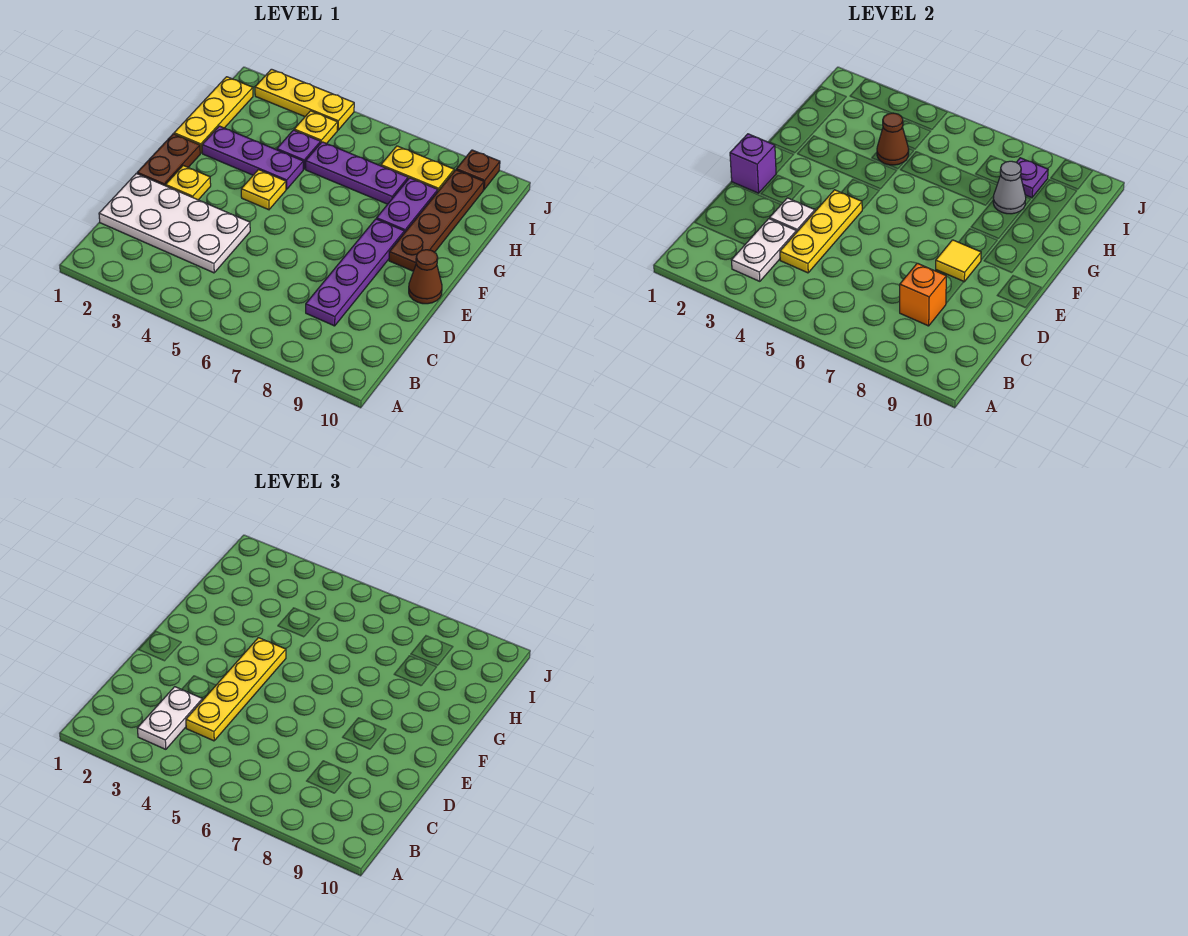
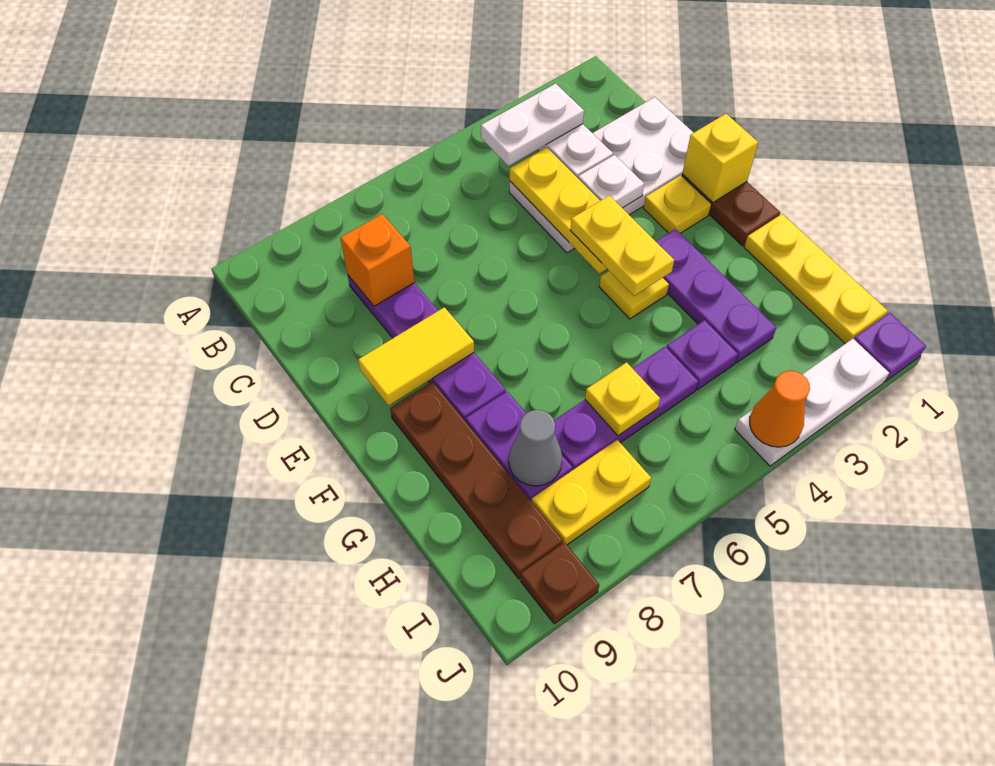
white plate B3:C3 level 3 -> white plate B3:B4 level 3
yellow plate C4:F4 level 3 -> yellow plate E4:F4 level 3
purple brick E1 level 2 -> yellow brick E1 level 2
yellow tile E8 level 2 -> yellow tile E8:E9 level 2
brown cone E10 level 1 -> none
purple plate G2:G4 level 1 -> purple plate F3:H3 level 1
brown cone H4 level 2 -> none
yellow plate I4 level 1 -> yellow plate H6 level 2
purple plate I8 level 2 -> purple plate J1 level 1
yellow plate J2:J4 level 1 -> white plate J2:J4 level 1
none -> orange cone J4 level 2

